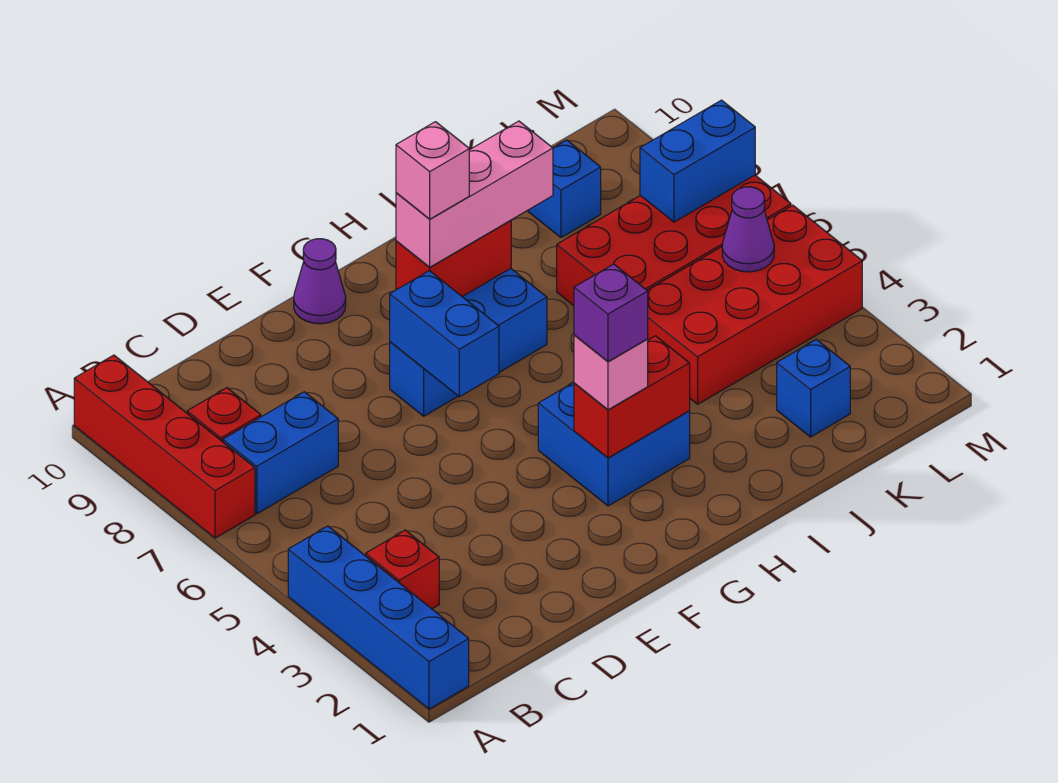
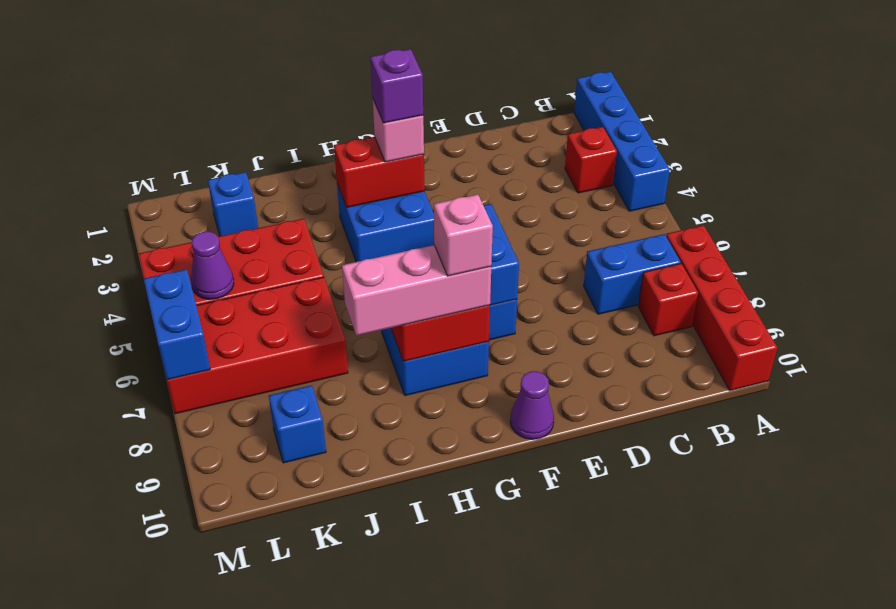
blue brick L7:M7 level 2 -> blue brick M6:M7 level 2

